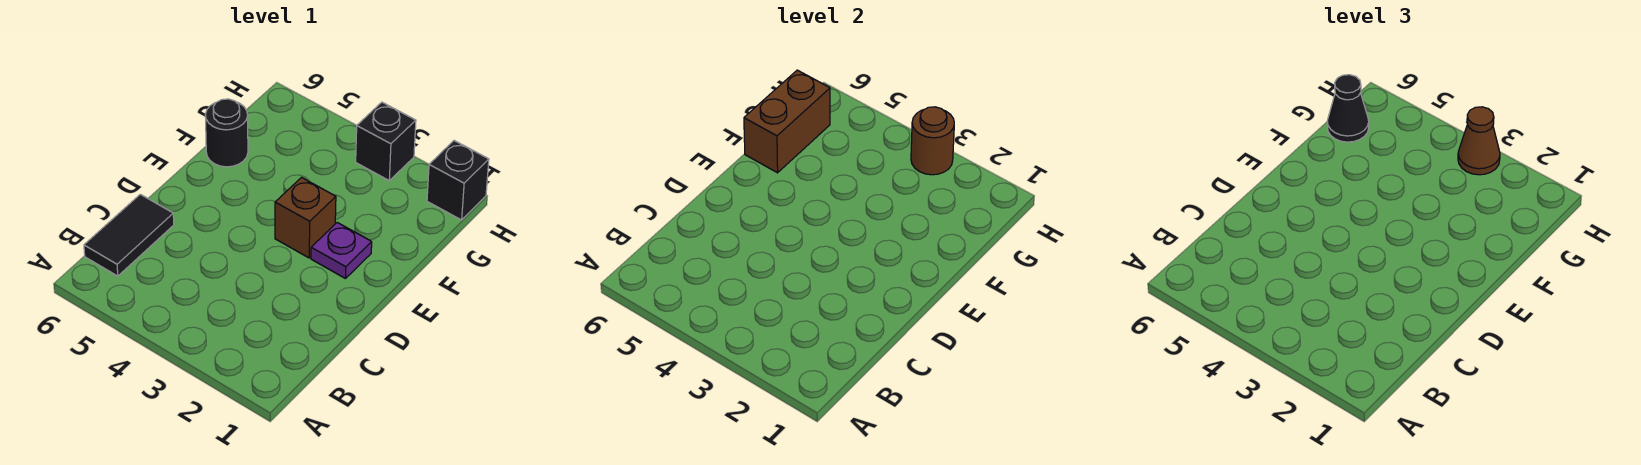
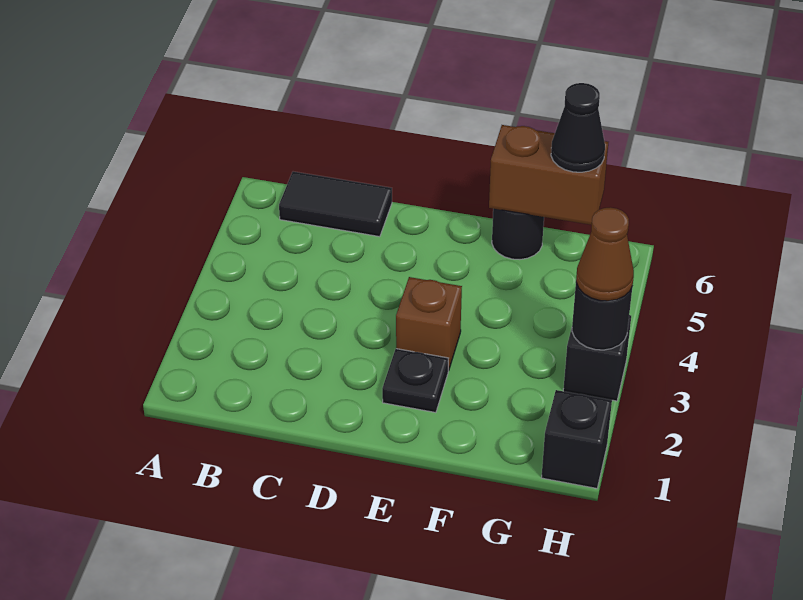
purple plate E2 level 1 -> black plate E2 level 1
brown round brick H3 level 2 -> black round brick H3 level 2

